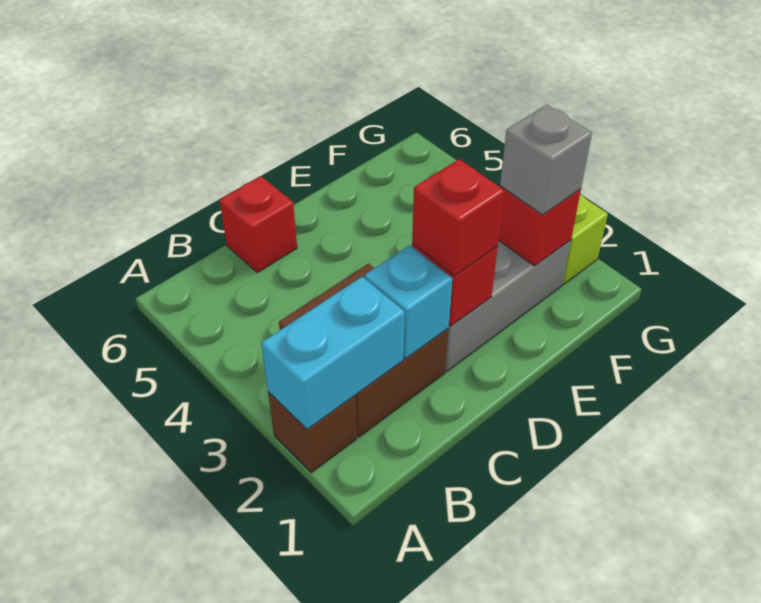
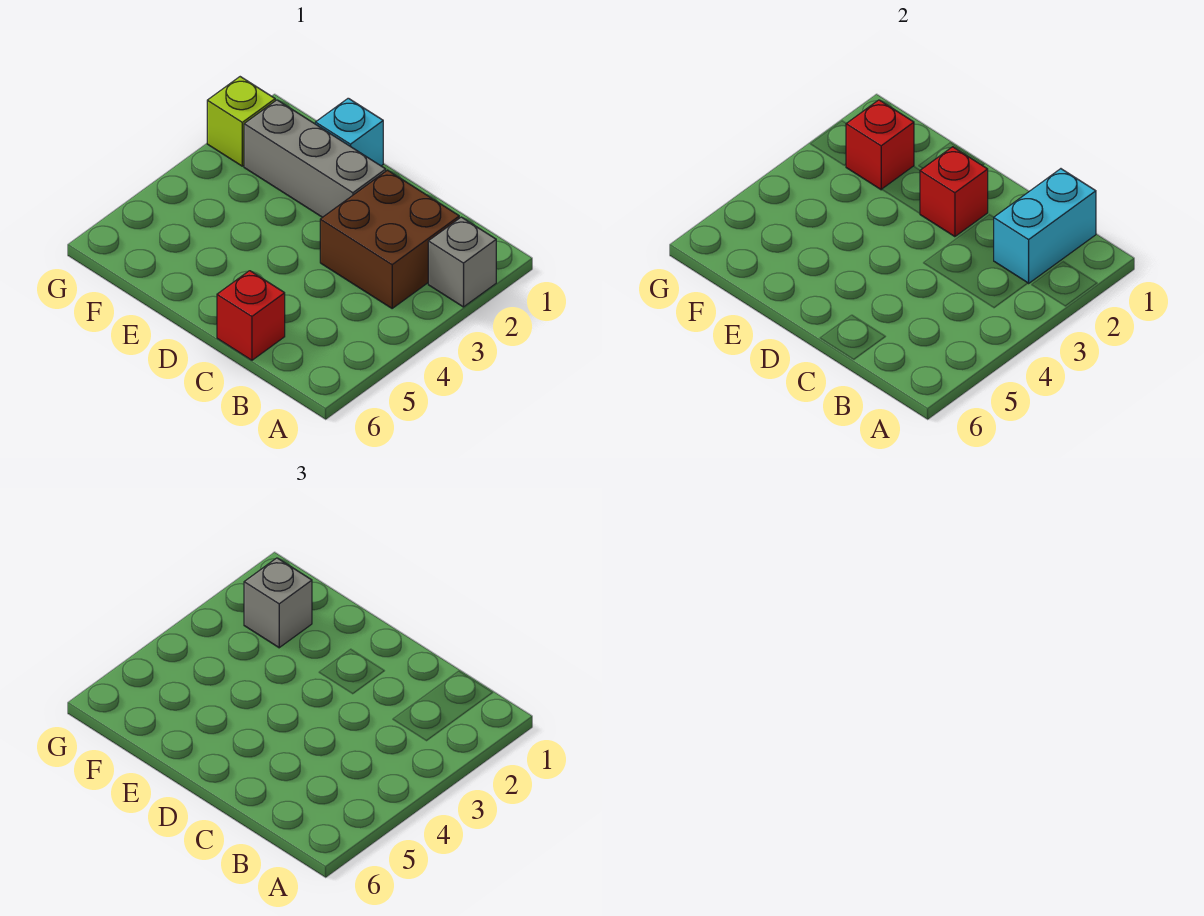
brown brick A2 level 1 -> grey brick A2 level 1
cyan brick A2:B2 level 2 -> cyan brick B1:B2 level 2
cyan brick C2 level 2 -> cyan brick E1 level 1
red brick D2 level 3 -> none

